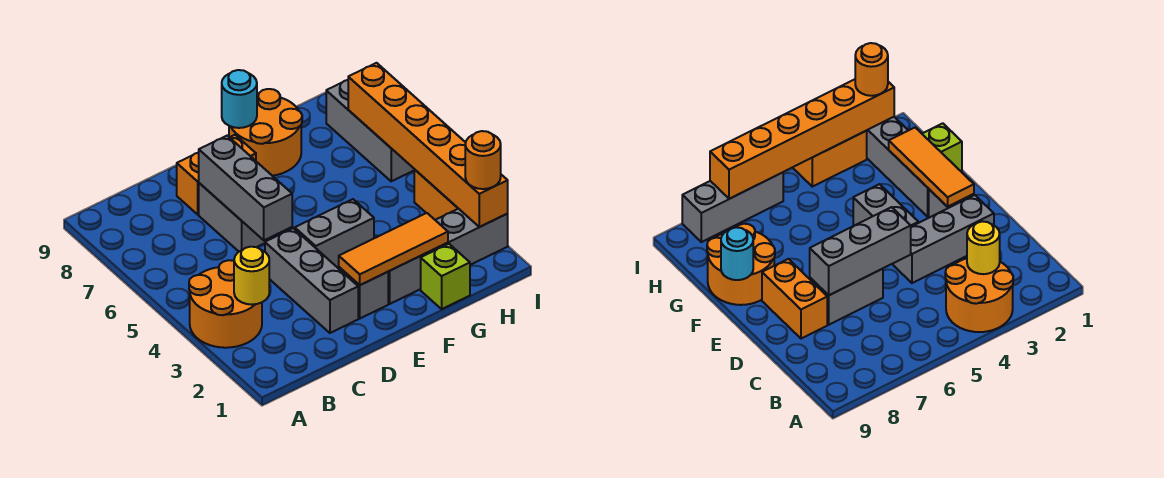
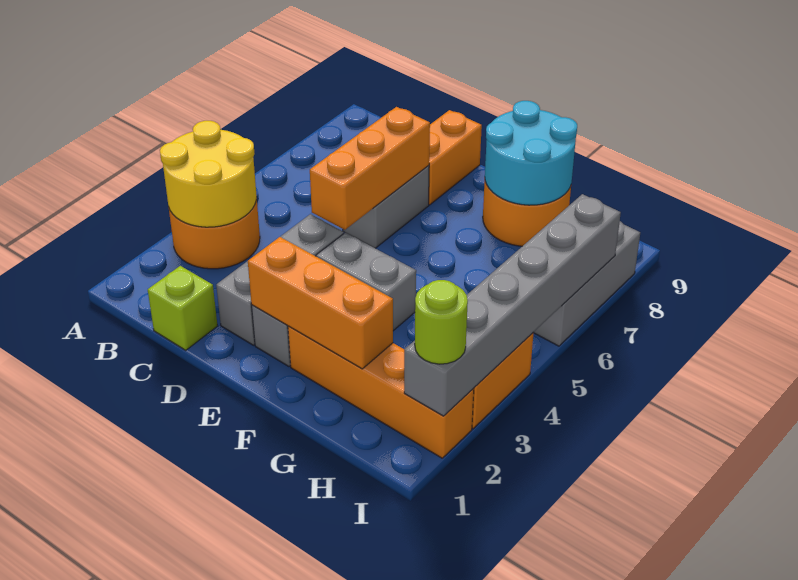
yellow round brick B3 level 2 -> yellow round brick A3:B4 level 2
grey brick D5:D7 level 2 -> orange brick D5:D7 level 2
orange brick D8:E8 level 1 -> orange brick D8:D9 level 1
orange tile E2:G2 level 2 -> orange brick E2:G2 level 2
grey brick F2:I2 level 1 -> orange brick F2:I2 level 1
cyan round brick F9 level 2 -> cyan round brick F8:G9 level 2
lime brick G1 level 1 -> lime brick C1 level 1
orange brick I2:I7 level 2 -> grey brick I2:I7 level 2
orange round brick I2 level 3 -> lime round brick I2 level 3

